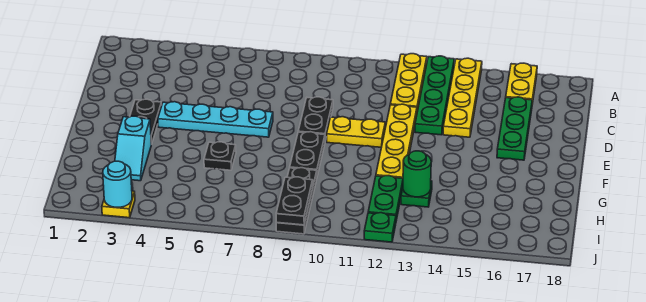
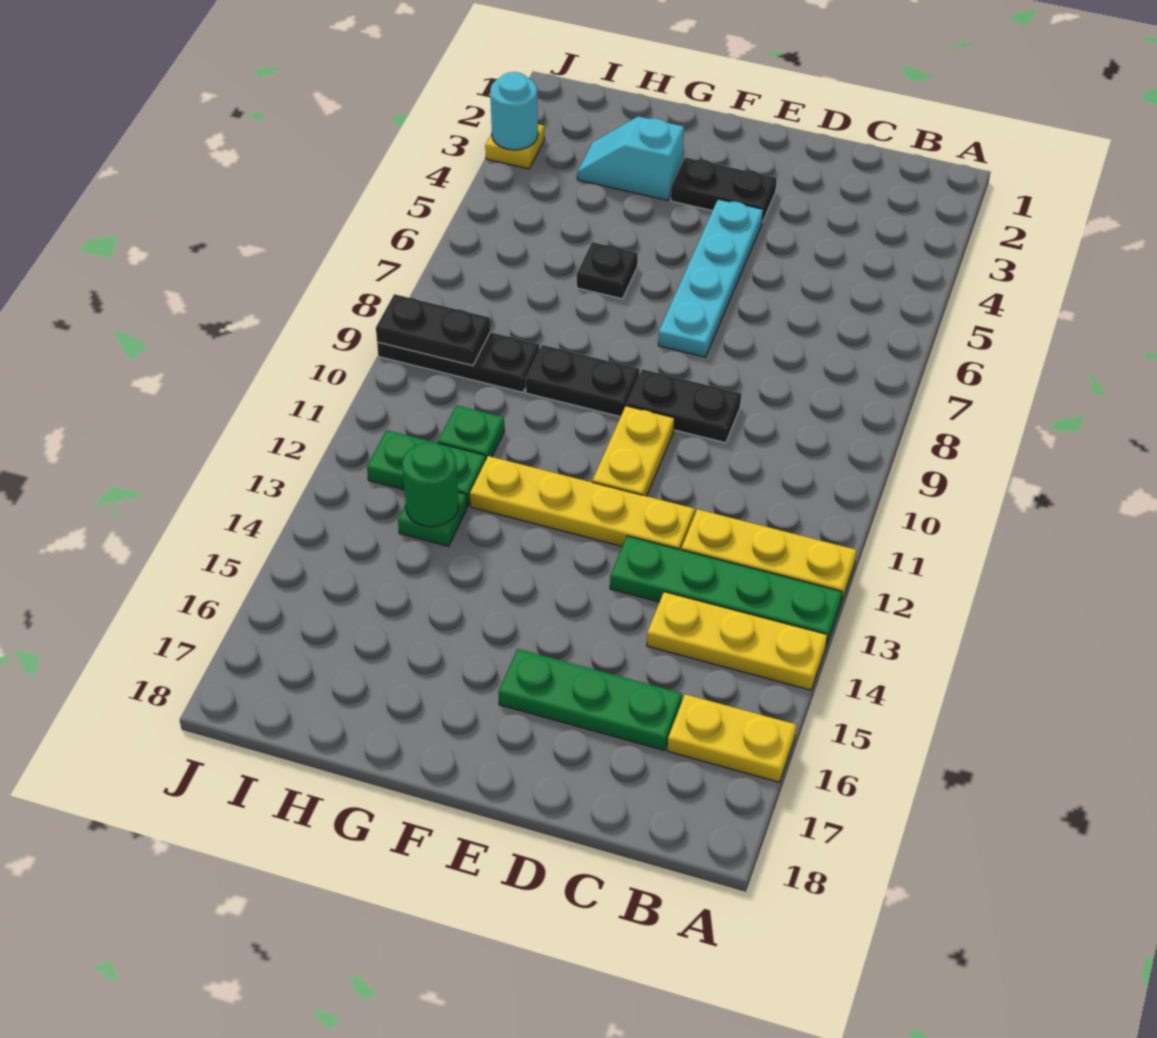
yellow plate A14:D14 level 1 -> yellow plate A14:C14 level 1
green plate J12 level 1 -> green plate H11 level 1

